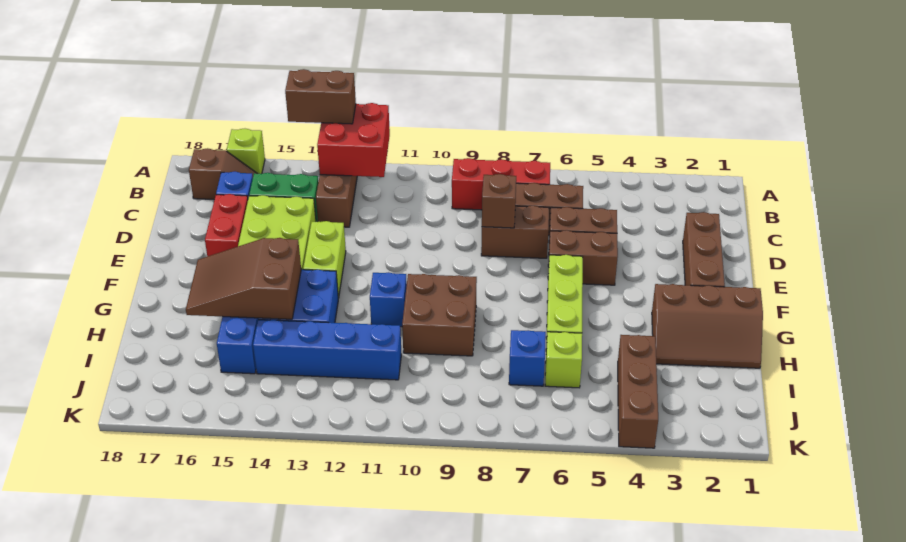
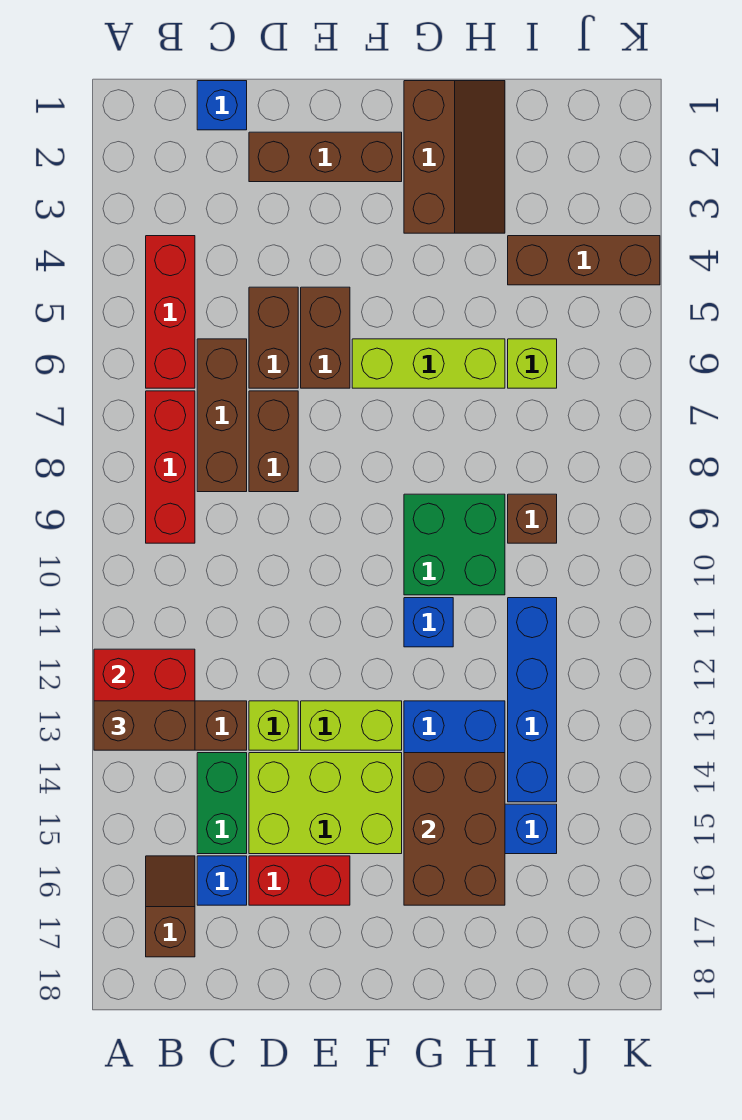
brown brick A13:A14 level 3 -> brown brick A13:B13 level 3
lime brick A16 level 1 -> lime brick D13 level 1
none -> red brick B4:B6 level 1
brown brick D8 level 2 -> brown brick I9 level 1
brown brick G9:H10 level 1 -> green brick G9:H10 level 1
brown slope G14:H16 level 2 top 14 -> brown brick G14:H16 level 2
blue brick I7 level 1 -> blue brick C1 level 1

